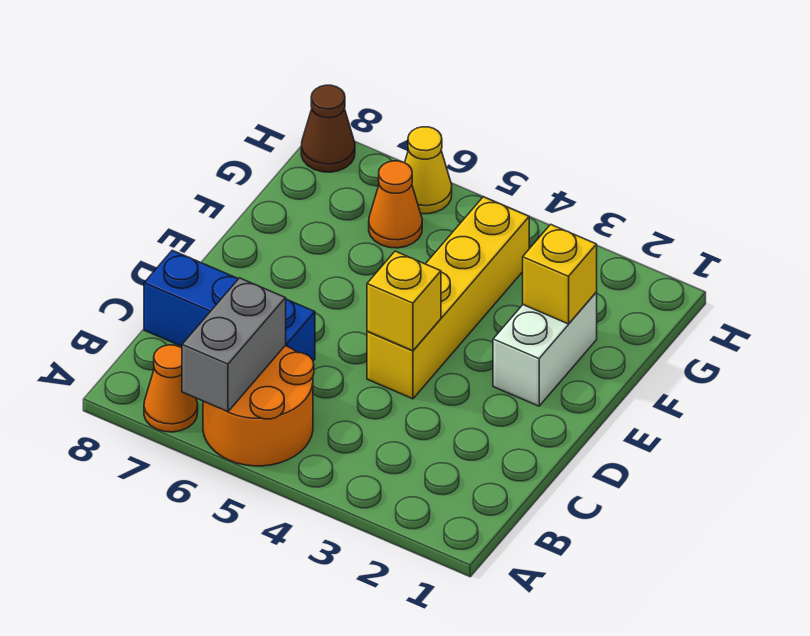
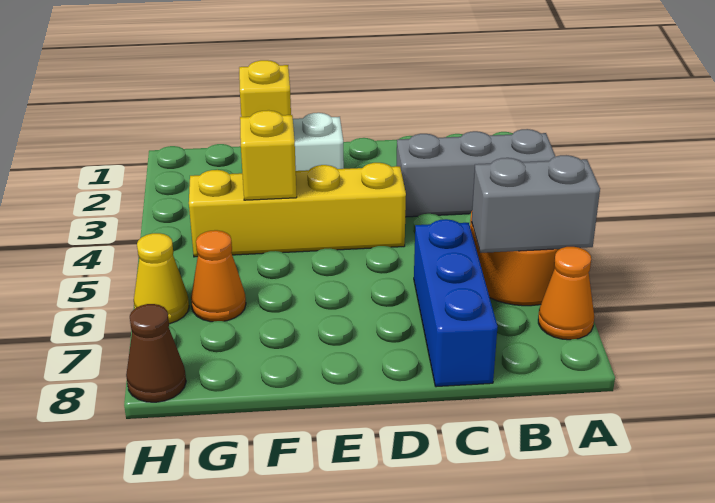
none -> grey brick A3:C3 level 1
yellow brick D4 level 2 -> yellow brick F4 level 2

